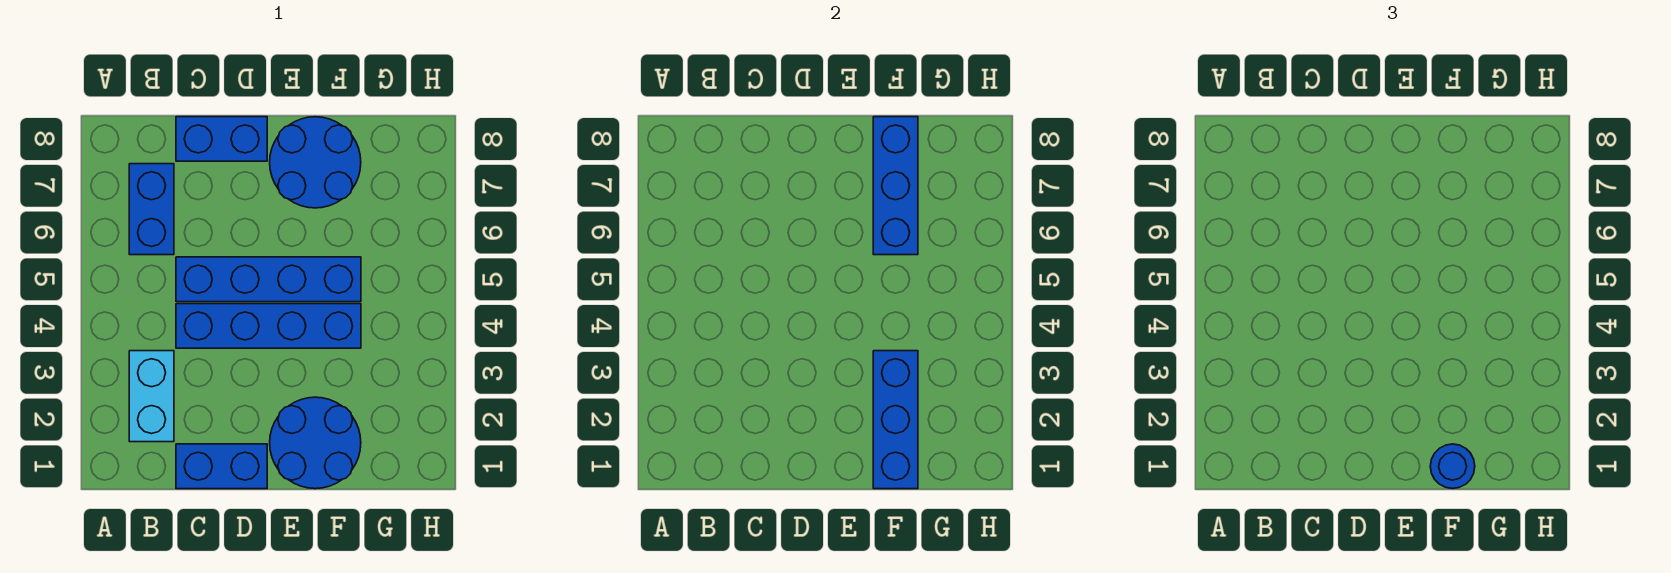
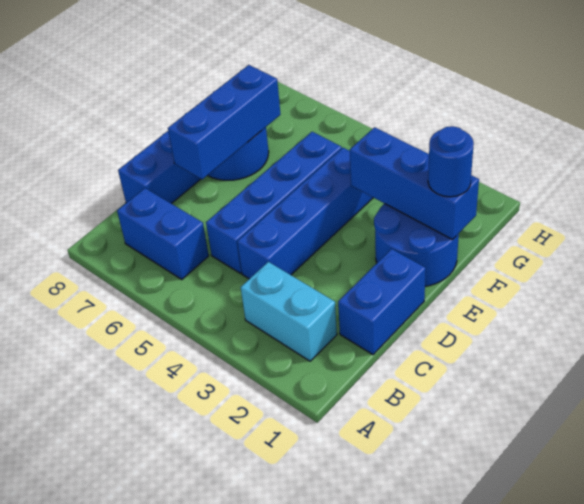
blue brick F6:F8 level 2 -> blue brick D7:F7 level 2

